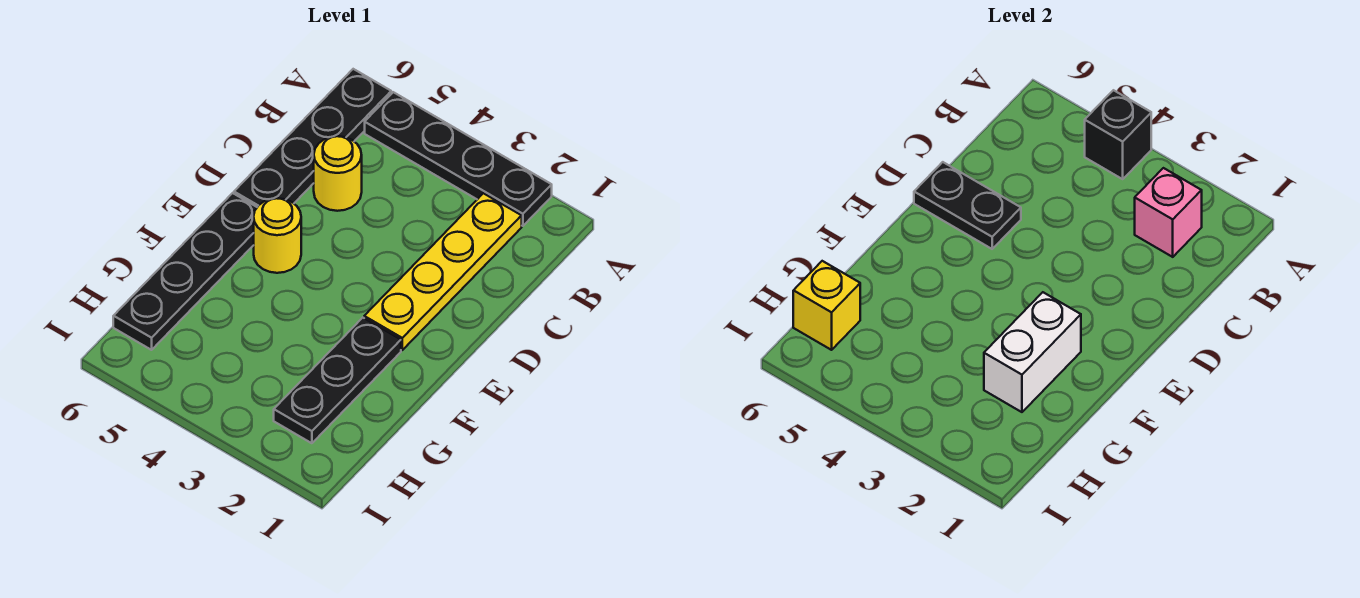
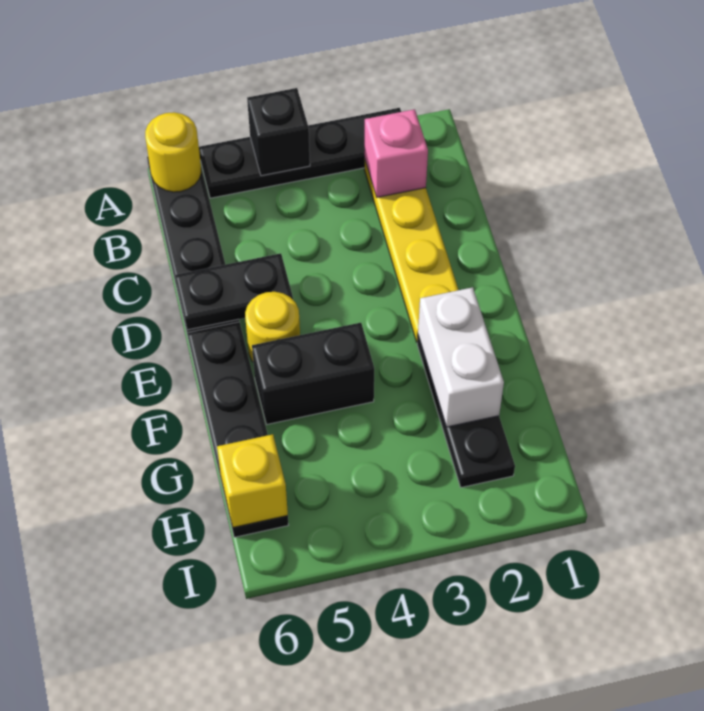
yellow round brick C5 level 1 -> yellow round brick A6 level 2
none -> black brick F4:F5 level 1

